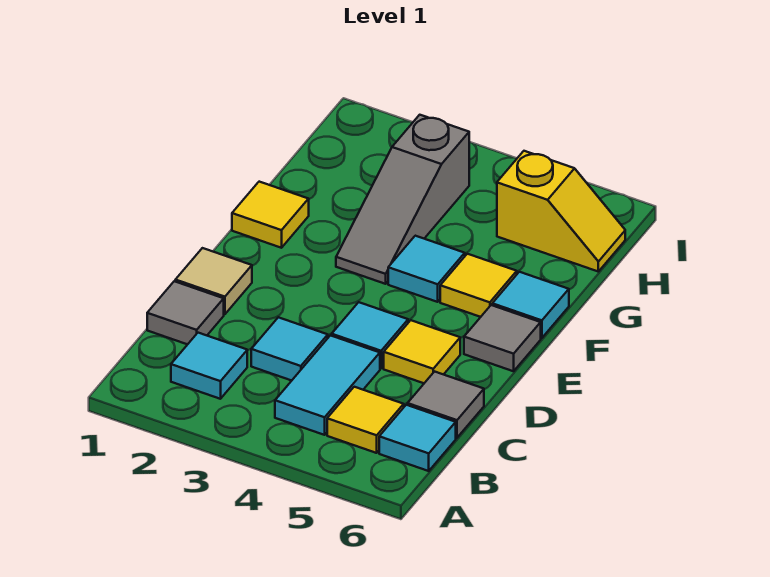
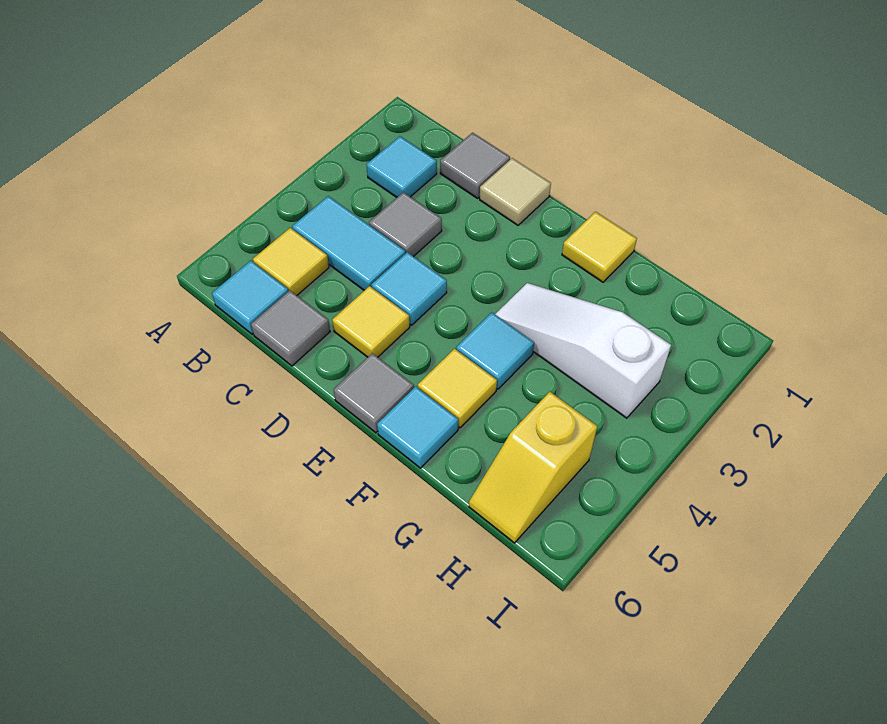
cyan tile C3 level 1 -> grey tile C3 level 1
grey slope F3:H3 level 1 top H -> white slope F3:H3 level 1 top H

